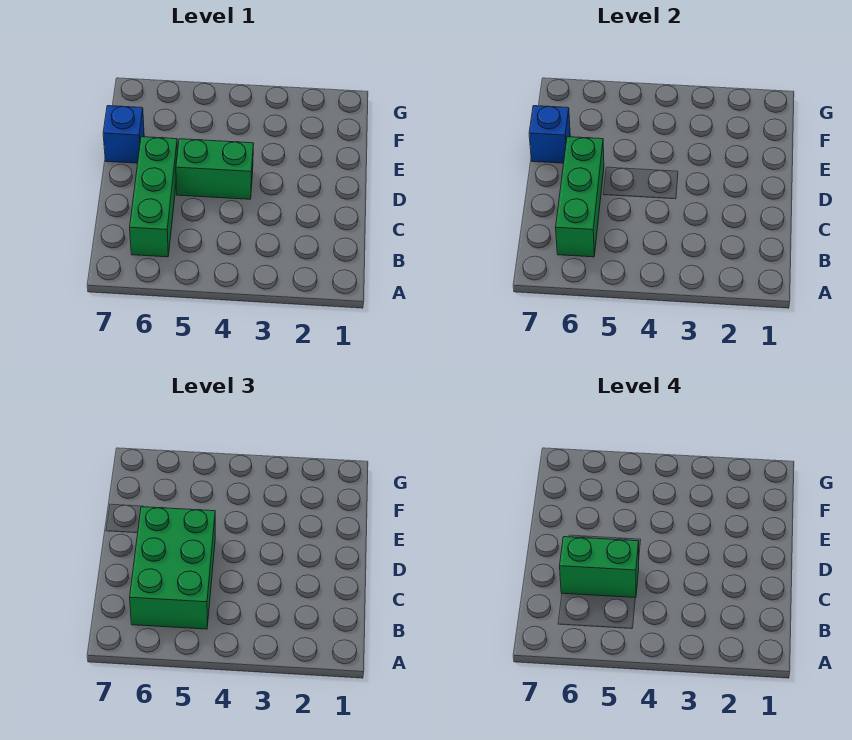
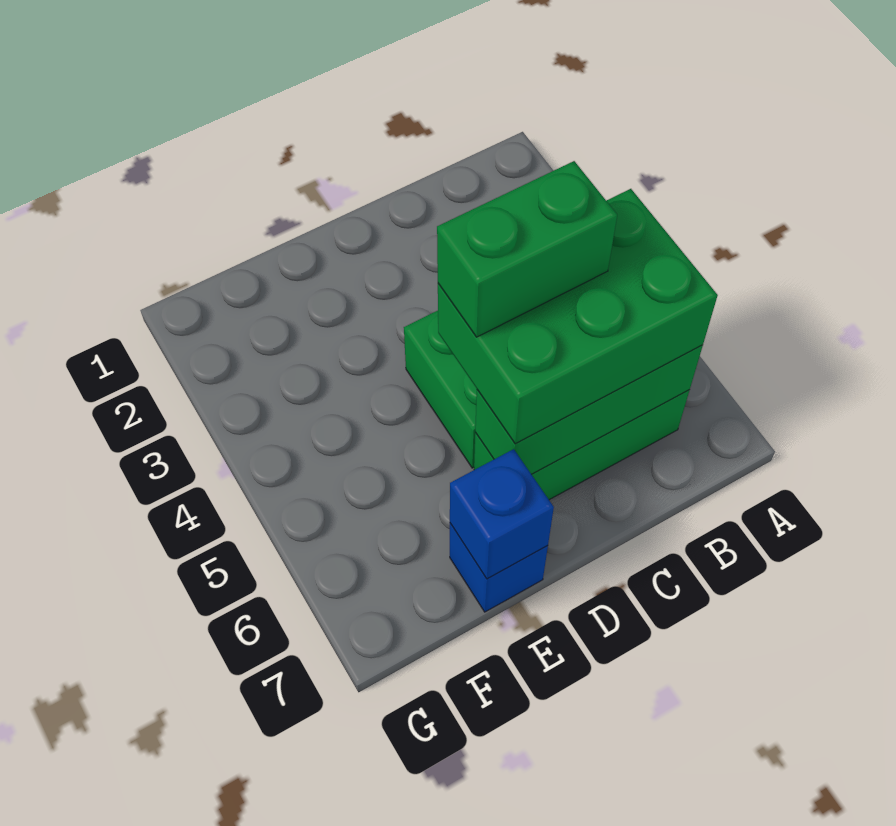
green brick C5:C6 level 4 -> green brick C5:D5 level 4

